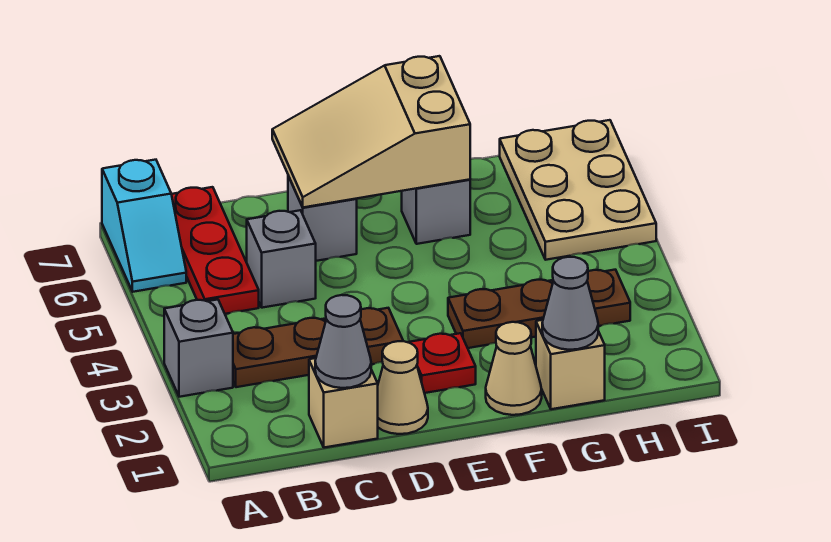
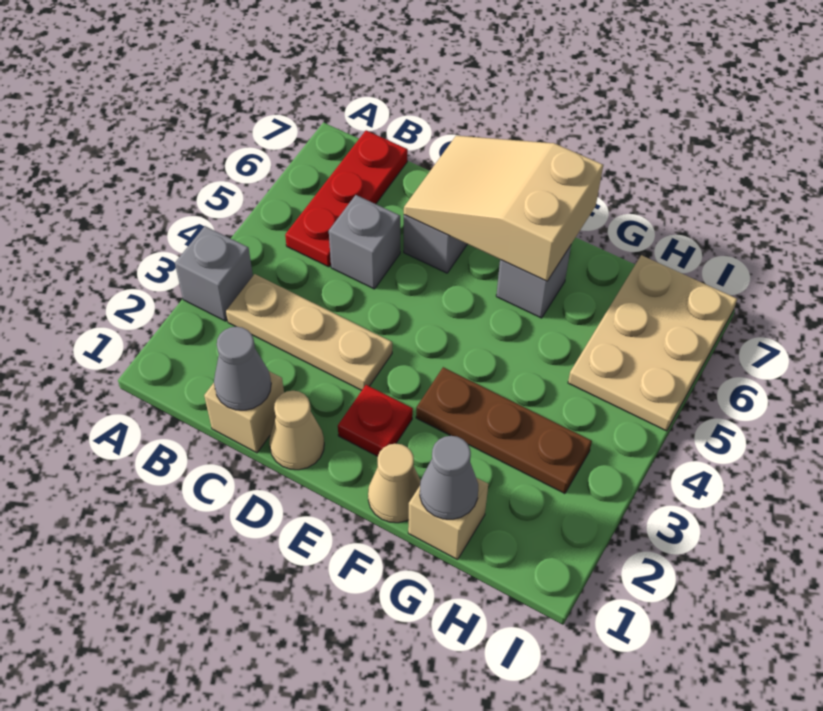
cyan slope A6:A7 level 1 top 7 -> none
brown plate B3:D3 level 1 -> tan plate B3:D3 level 1

